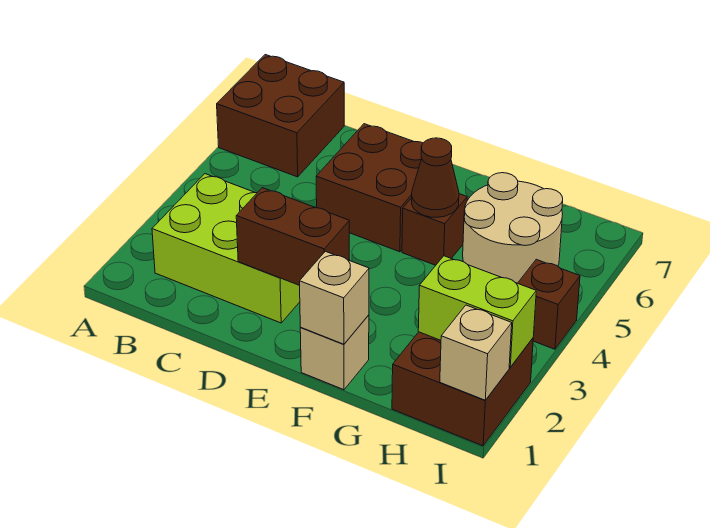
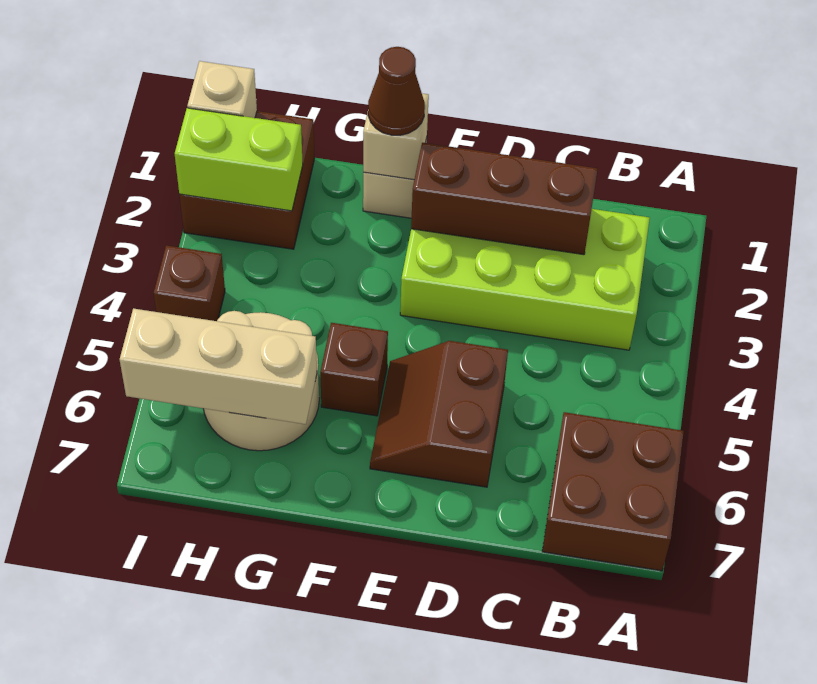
lime brick B2:D3 level 1 -> lime brick B2:E3 level 1
brown brick D2:E2 level 2 -> brown brick C2:E2 level 2
brown brick D5:E6 level 1 -> brown slope D5:E6 level 1 top D
brown cone F5 level 2 -> brown cone F1 level 3
none -> tan brick G6:I6 level 2

